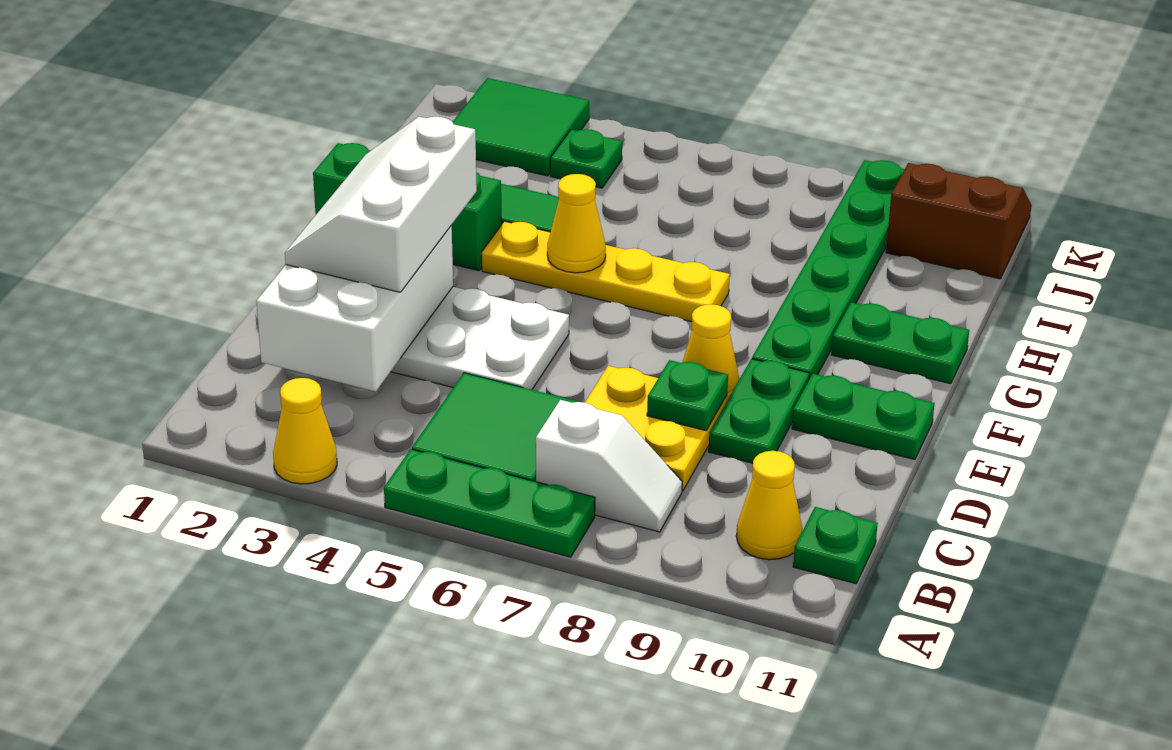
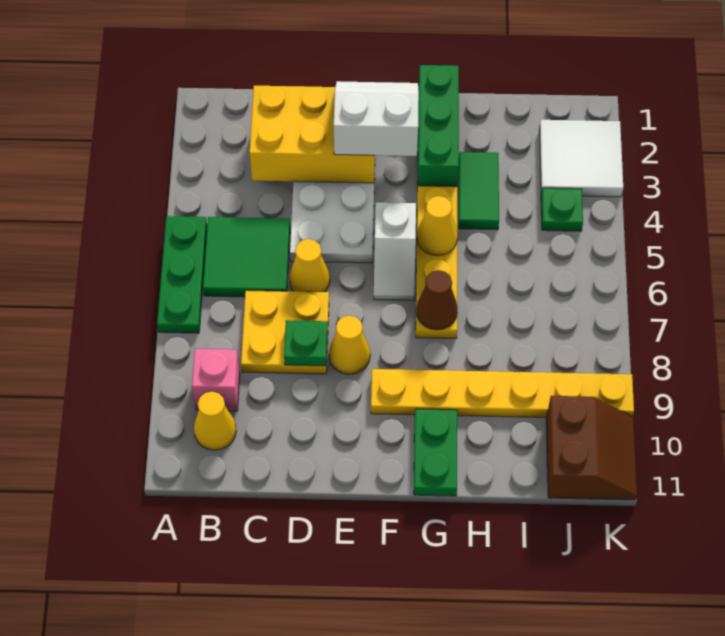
yellow cone A3 level 1 -> yellow cone D6 level 1
white slope B7:B8 level 1 top 7 -> white slope F5:F6 level 1 top 5
none -> pink brick B9 level 1
green plate B11 level 1 -> none
white brick C2:E3 level 2 -> yellow brick C2:E3 level 2
white slope D2:F3 level 3 top 3 -> white slope E2:F3 level 3 top 3
green plate D9:E9 level 1 -> none
green plate E10:E11 level 1 -> none
green plate F9:K9 level 1 -> yellow plate F9:K9 level 1
none -> brown cone G7 level 2
green tile J2:K3 level 1 -> white tile J2:K3 level 1

